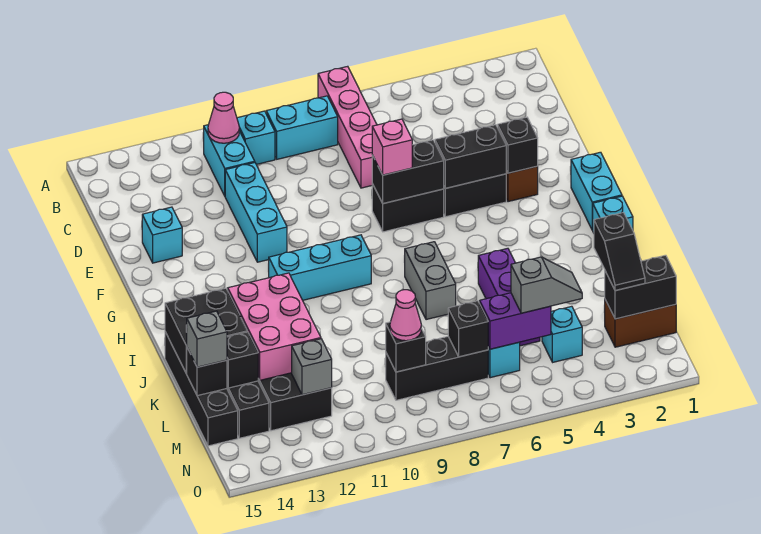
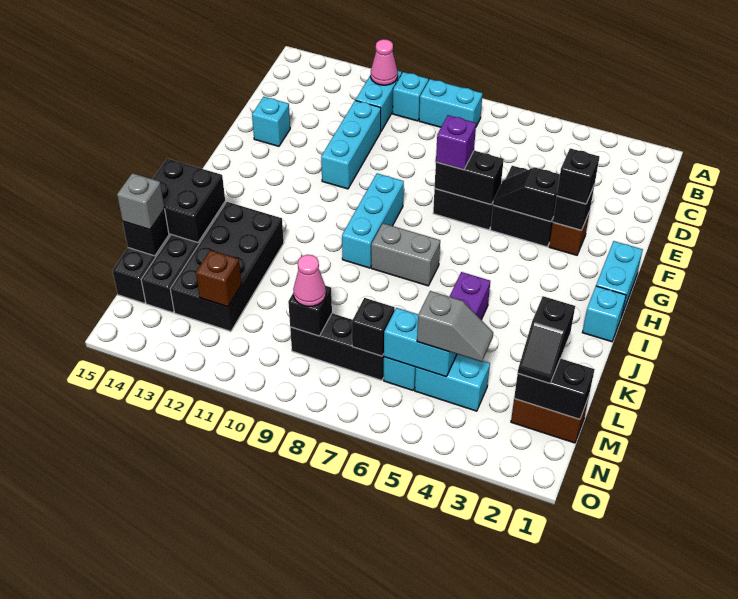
pink brick A7:D7 level 1 -> none
black brick F4:F5 level 2 -> black slope F4:F5 level 2 top 4
pink brick F7 level 3 -> purple brick F7 level 3
cyan brick H9:H11 level 1 -> cyan brick G9:I9 level 1
grey brick I7:J7 level 1 -> grey brick I7:I8 level 1
pink brick J12:L13 level 2 -> none
black brick L14 level 2 -> black brick F3 level 3
cyan brick M4 level 1 -> cyan brick M4:M5 level 1
purple brick M5:M6 level 2 -> cyan brick M5:M6 level 2
grey brick M12 level 2 -> brown brick M12 level 2

